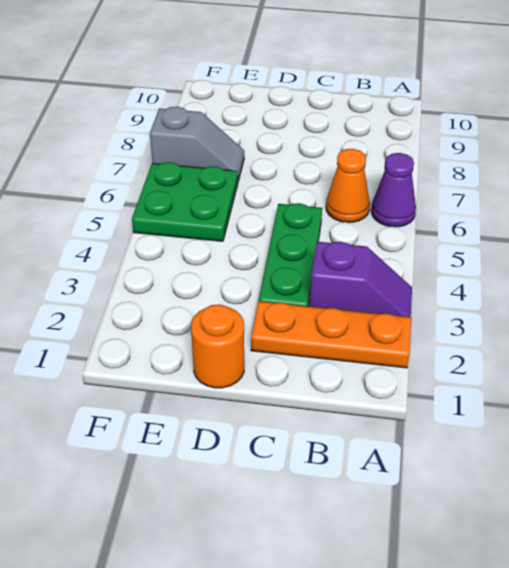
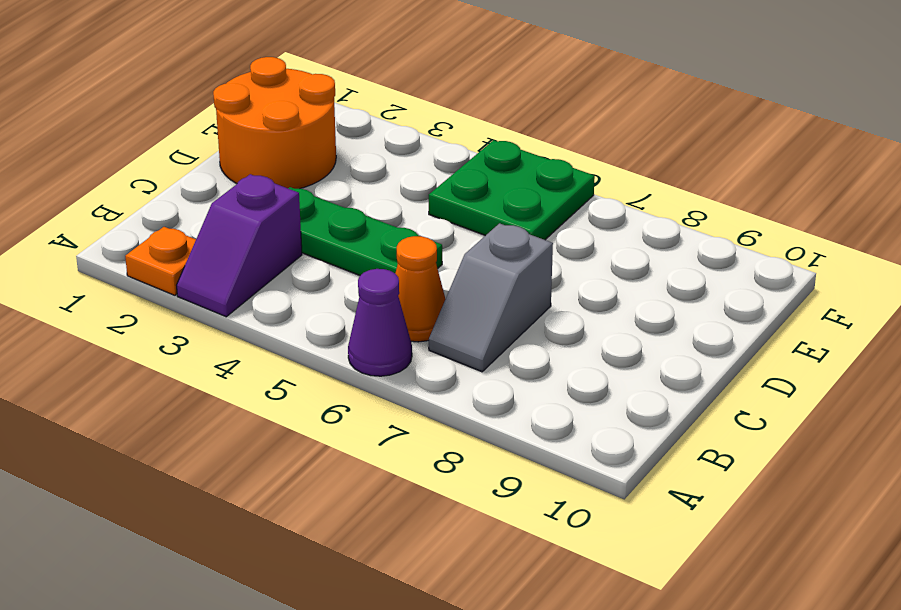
orange plate A2:C2 level 1 -> orange plate A2 level 1
orange round brick D1 level 1 -> orange round brick D1:E2 level 1
grey slope E7:F7 level 1 top F -> grey slope B7:C7 level 1 top C

